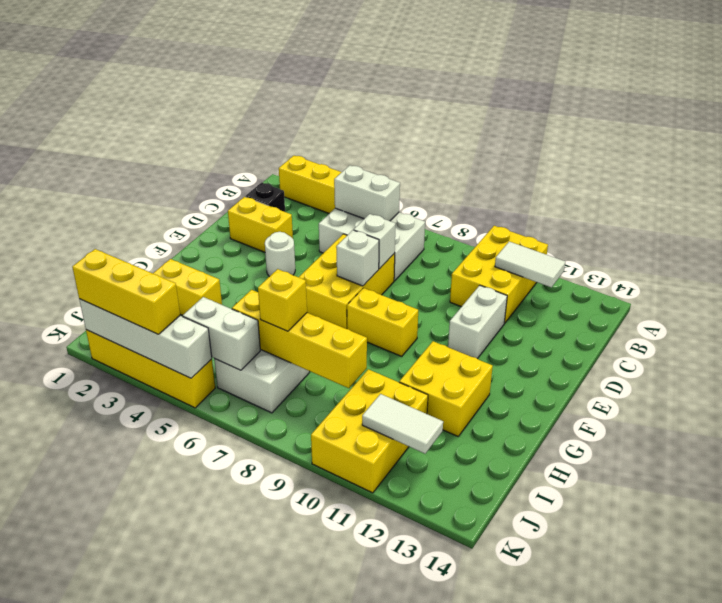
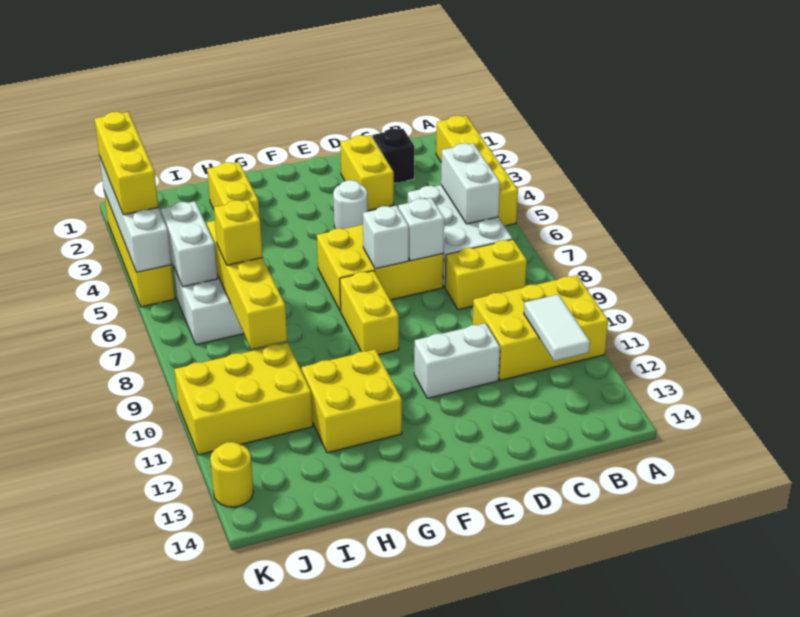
none -> yellow brick B8:C8 level 1
white tile J11:J12 level 2 -> none
none -> yellow round brick K13 level 1

